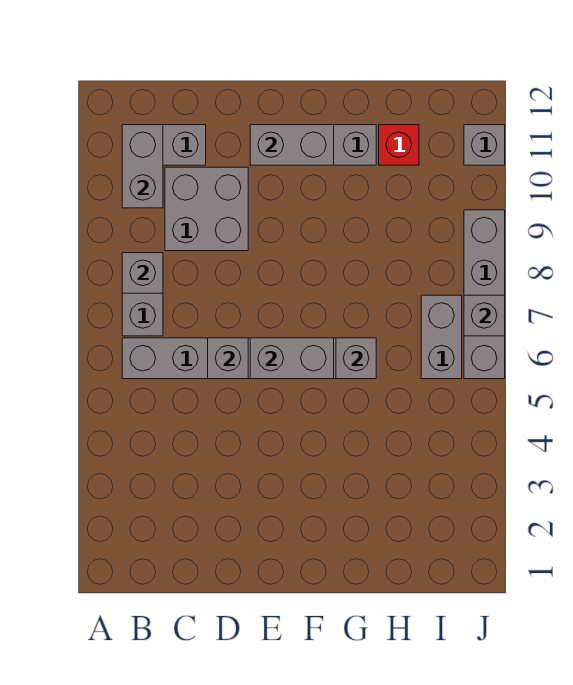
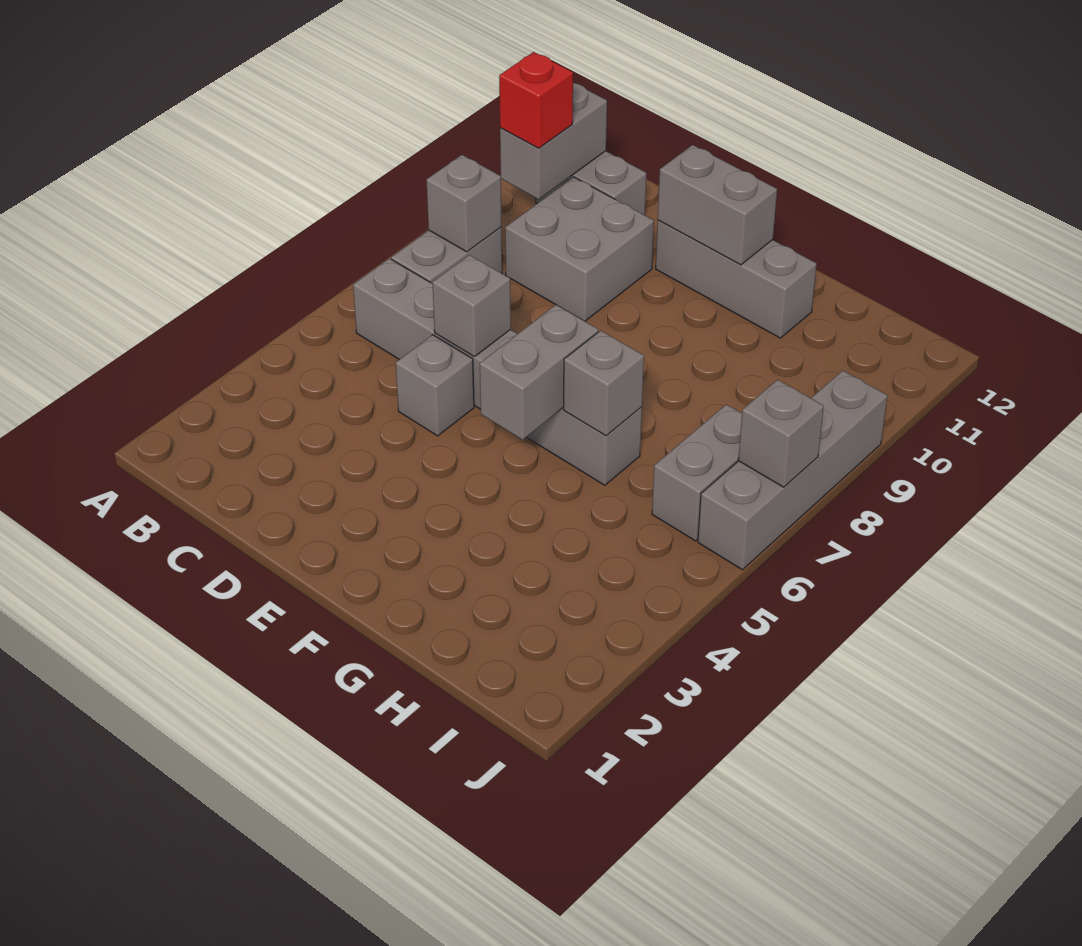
grey brick E6:F6 level 2 -> grey brick F5:F6 level 2
red brick H11 level 1 -> red brick B10 level 3
grey brick J11 level 1 -> grey brick D5 level 1

